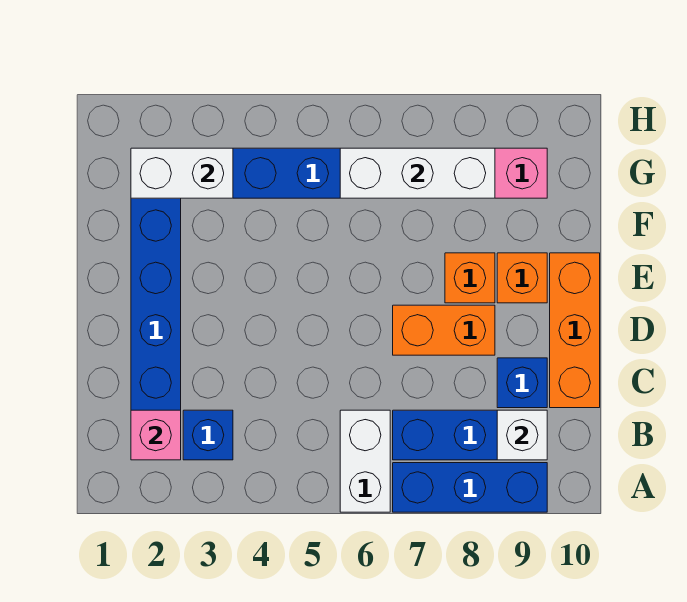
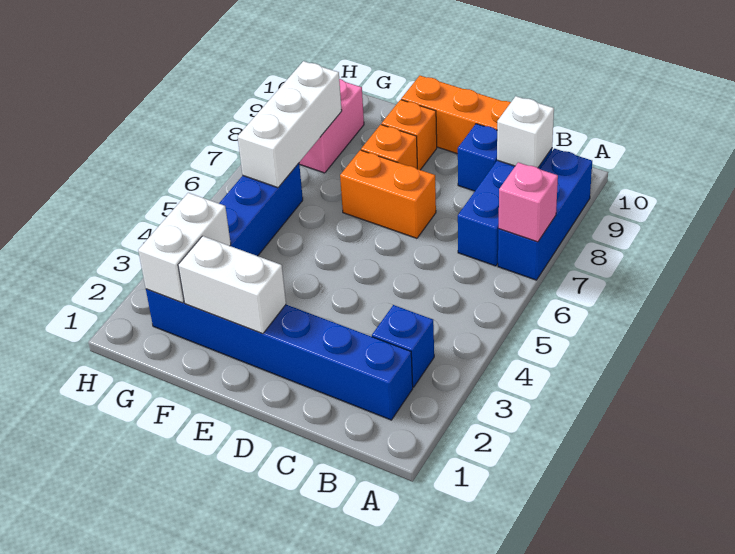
white brick A6:B6 level 1 -> white brick E2:F2 level 2
pink brick B2 level 2 -> pink brick A7 level 2
orange brick D7:D8 level 1 -> orange brick D7:E7 level 1

